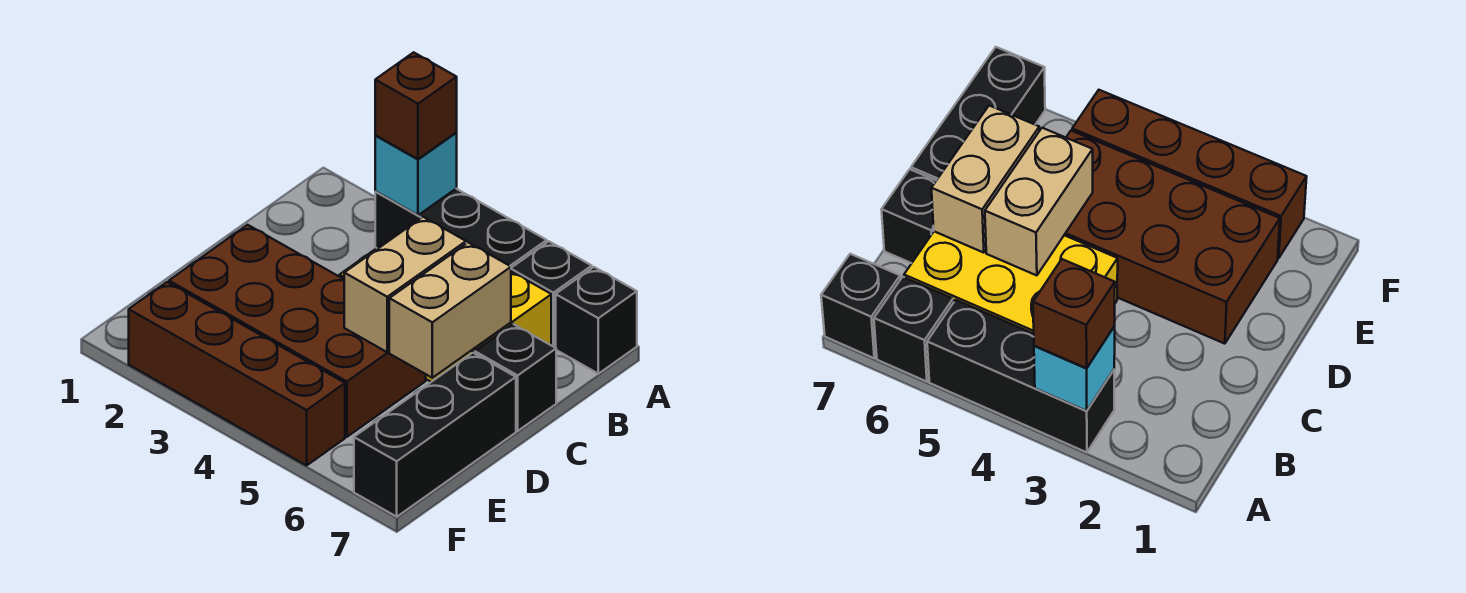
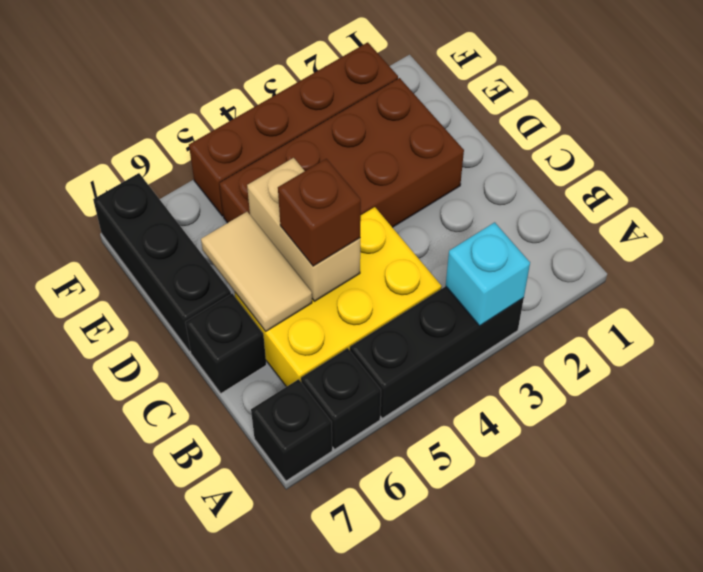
brown brick A3 level 3 -> brown brick C5 level 3
tan brick C6:D6 level 2 -> tan tile C6:D6 level 2

